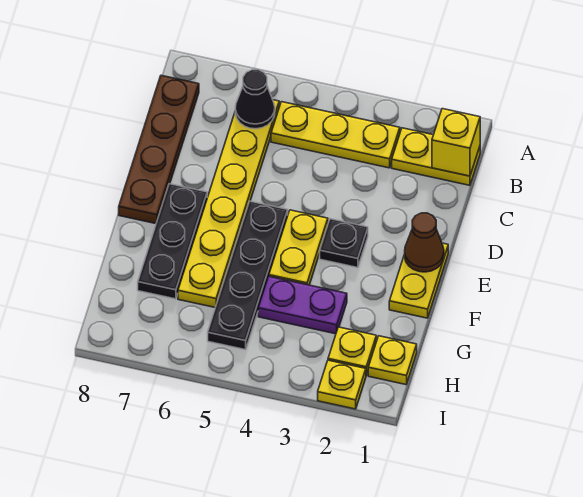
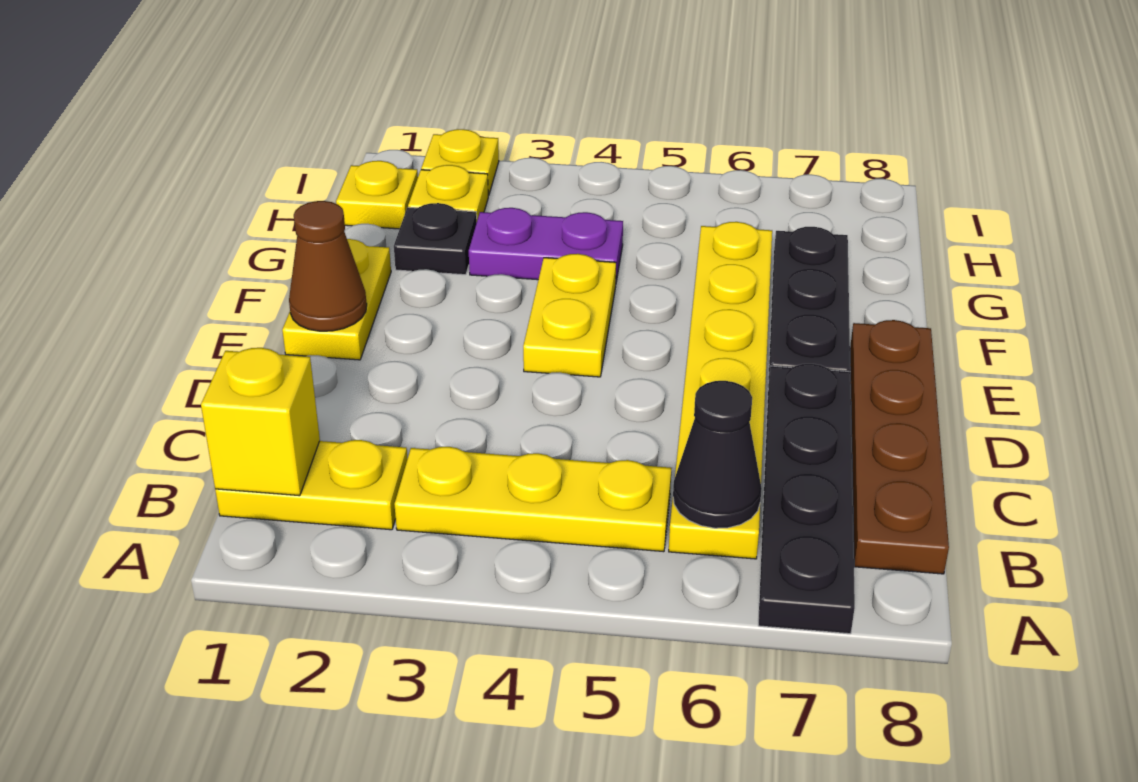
black plate E3 level 1 -> black plate G2 level 1
black plate E5:H5 level 1 -> black plate A7:D7 level 1

